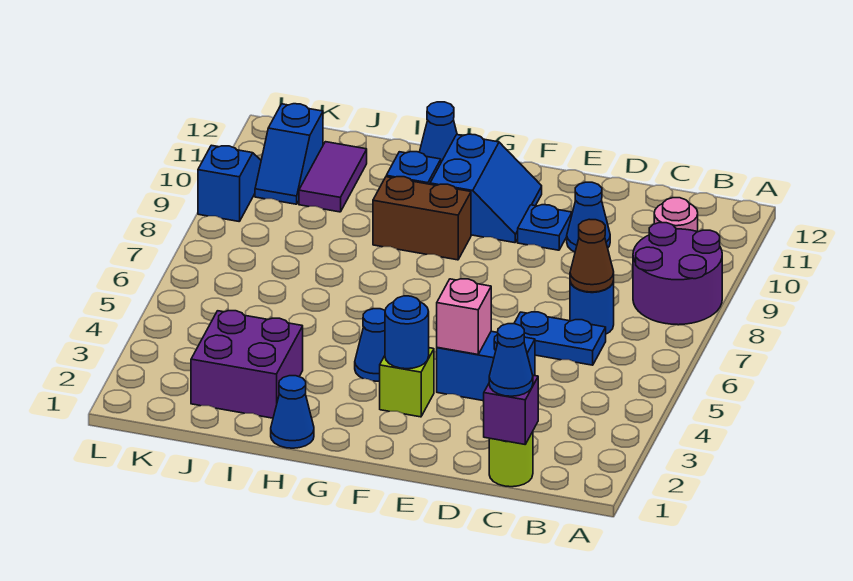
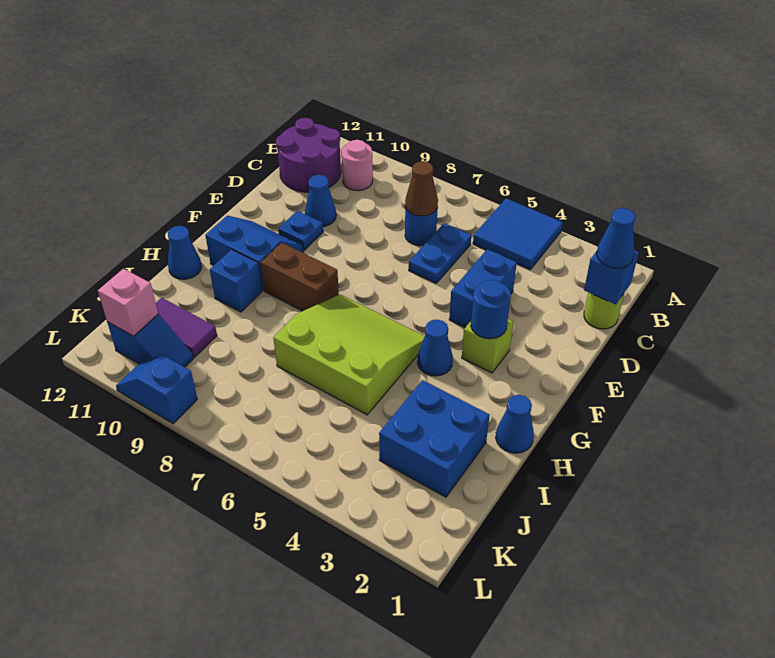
none -> blue tile A4:B5 level 1
purple round brick A8:B9 level 1 -> purple round brick B11:C12 level 1
purple brick C1 level 2 -> blue brick C1 level 2
pink brick E4 level 2 -> pink brick K11 level 2
none -> lime slope G5:I7 level 1 top I
brown brick G9:H9 level 1 -> brown brick G8:G9 level 1
purple brick I2:J3 level 1 -> blue brick I2:J3 level 1

